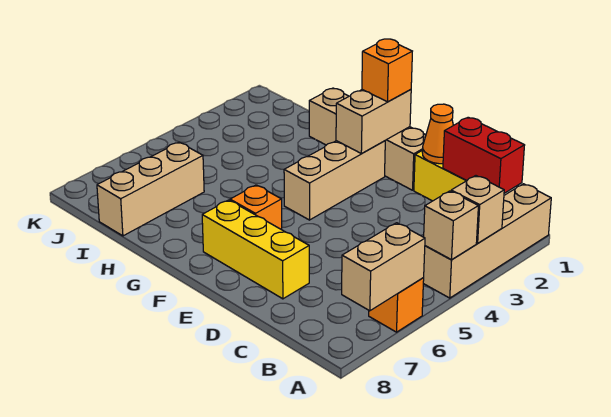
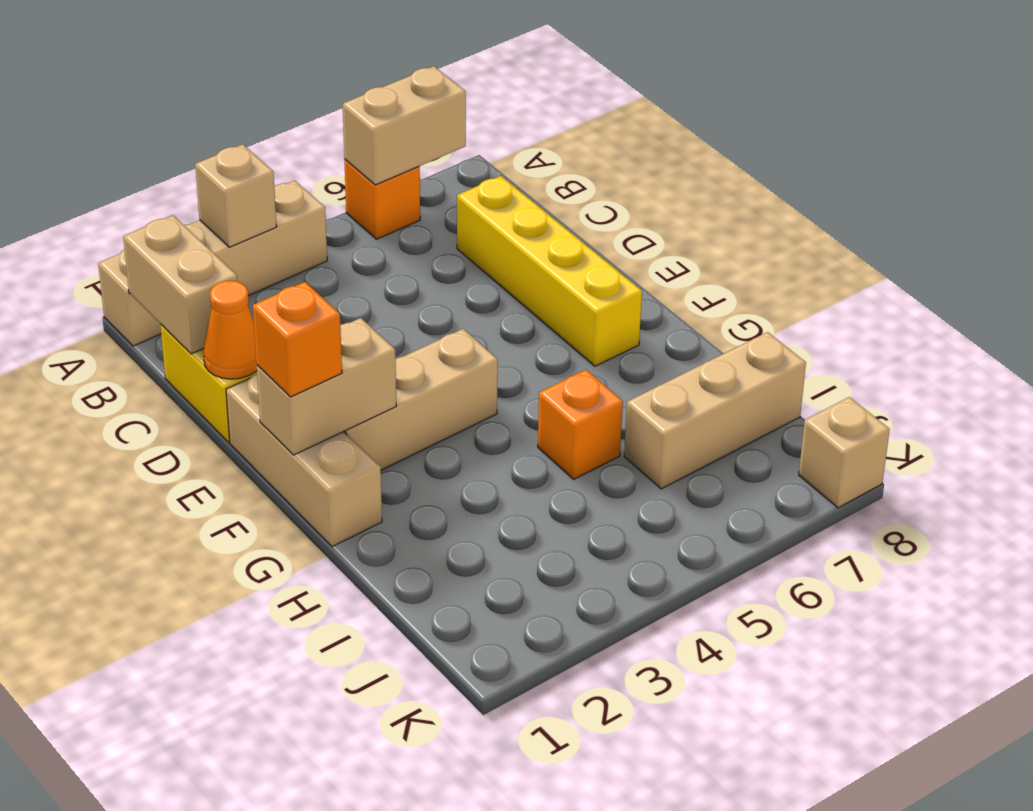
tan brick A4 level 2 -> tan brick K8 level 1
red brick B1:C1 level 2 -> tan brick B1:C1 level 2
yellow brick D7:F7 level 1 -> yellow brick C7:F7 level 1
tan brick E1:H1 level 1 -> tan brick E1:G1 level 1
orange brick F6 level 1 -> orange brick H5 level 1

